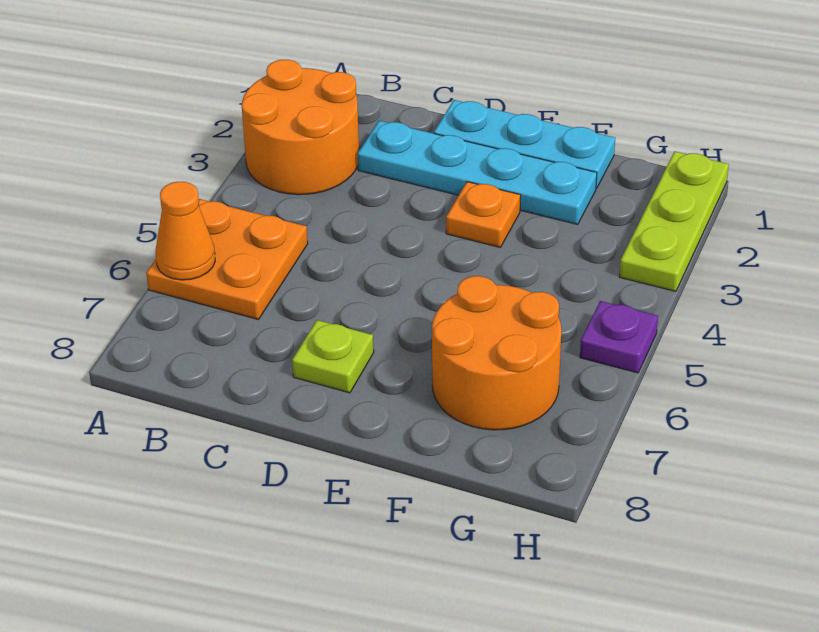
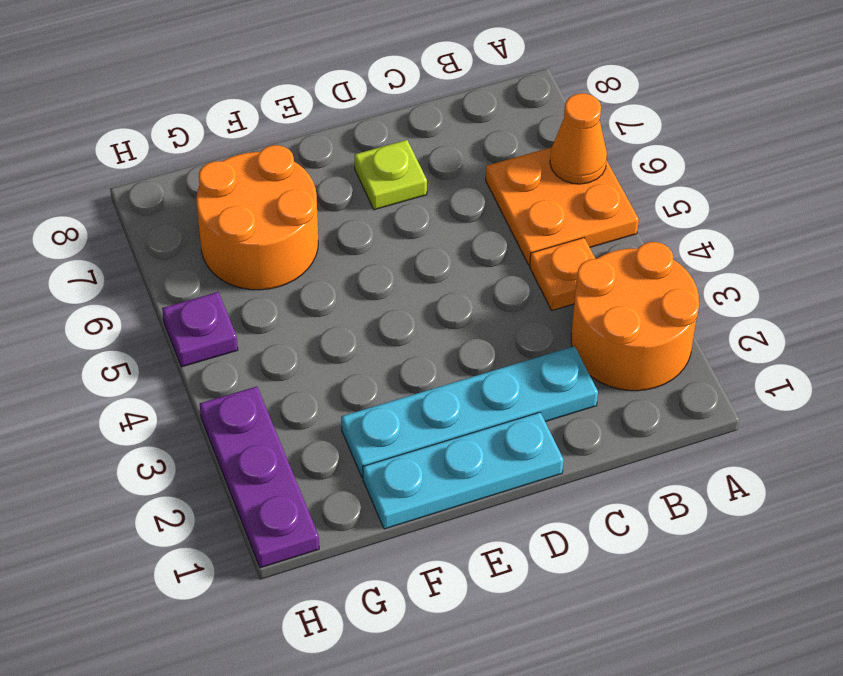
orange plate E3 level 1 -> orange plate B4 level 1
lime plate H1:H3 level 1 -> purple plate H1:H3 level 1

